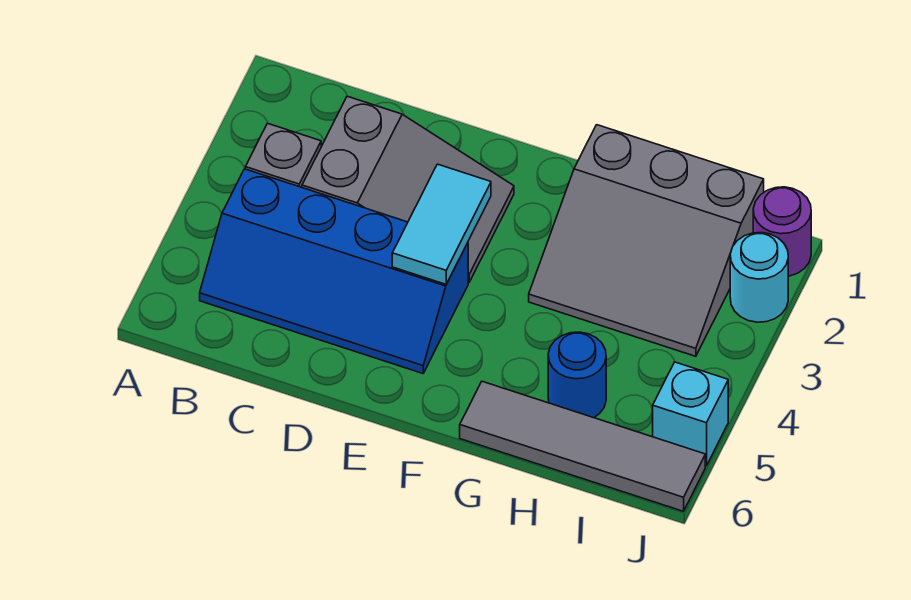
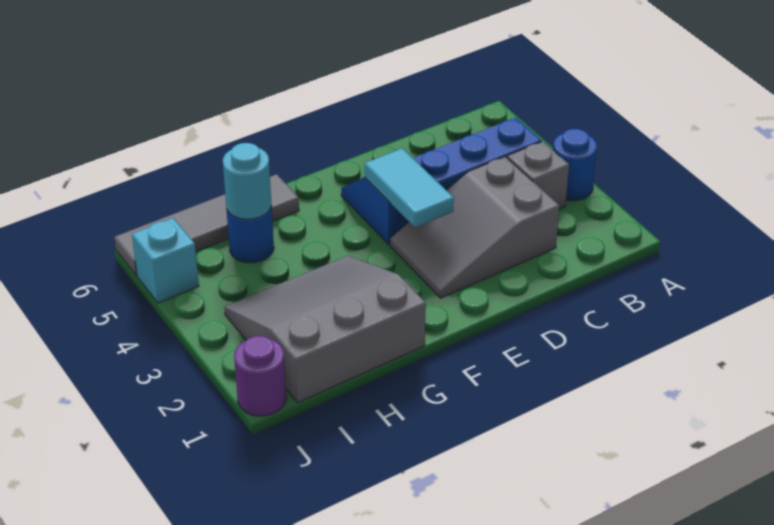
none -> blue round brick A3 level 1
cyan round brick J2 level 1 -> cyan round brick H5 level 2

